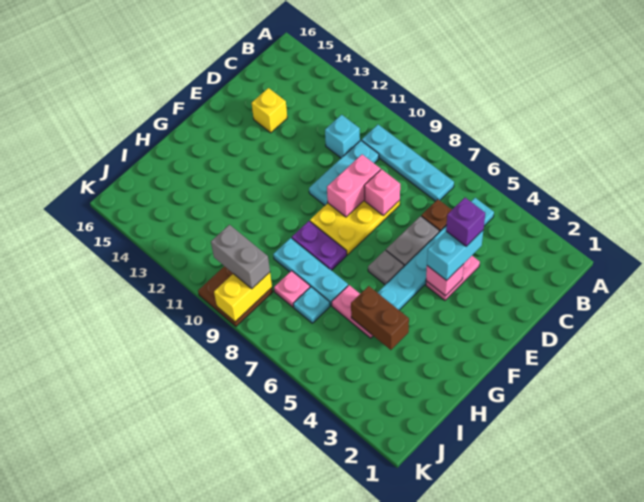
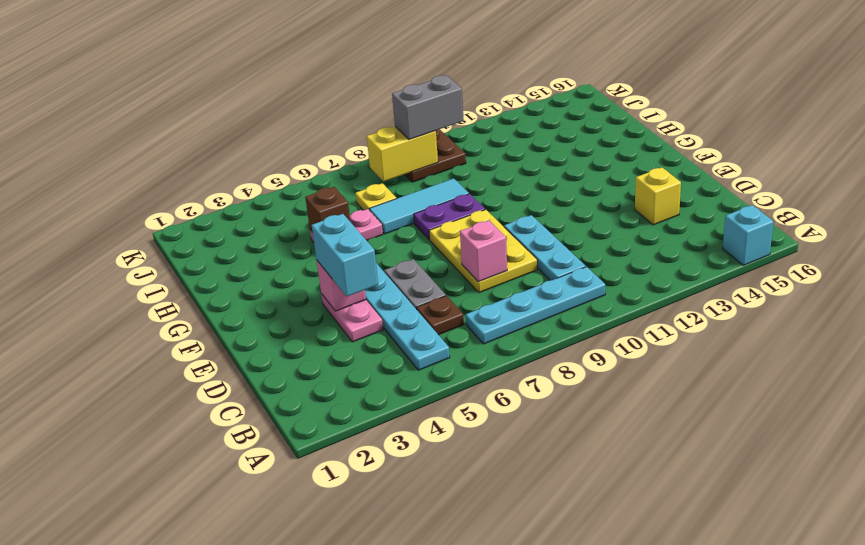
cyan brick C11 level 1 -> cyan brick A15 level 1
purple brick D4 level 4 -> none
pink brick D9:E9 level 2 -> none
grey plate F6 level 1 -> none
brown brick H4:H5 level 2 -> brown brick H5 level 2
cyan plate H7:H9 level 1 -> cyan tile H7:H9 level 1
cyan plate I7 level 1 -> yellow plate I7 level 1
pink plate I8 level 1 -> none
yellow brick J9:K9 level 2 -> yellow brick J8:J9 level 2

